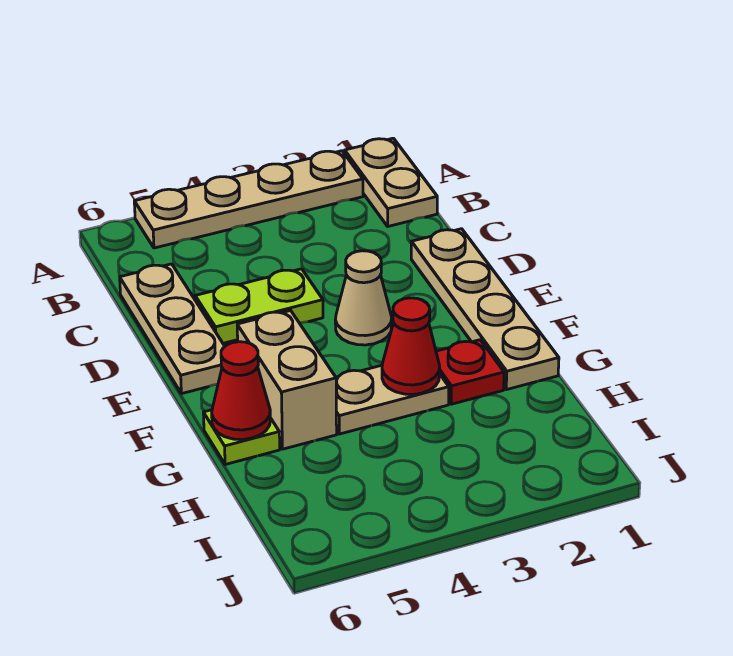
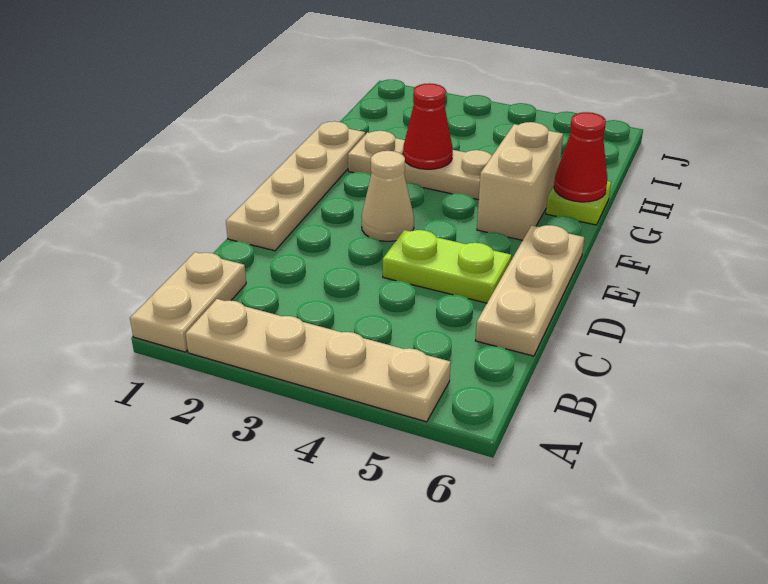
red plate G2 level 1 -> tan plate G2 level 1

